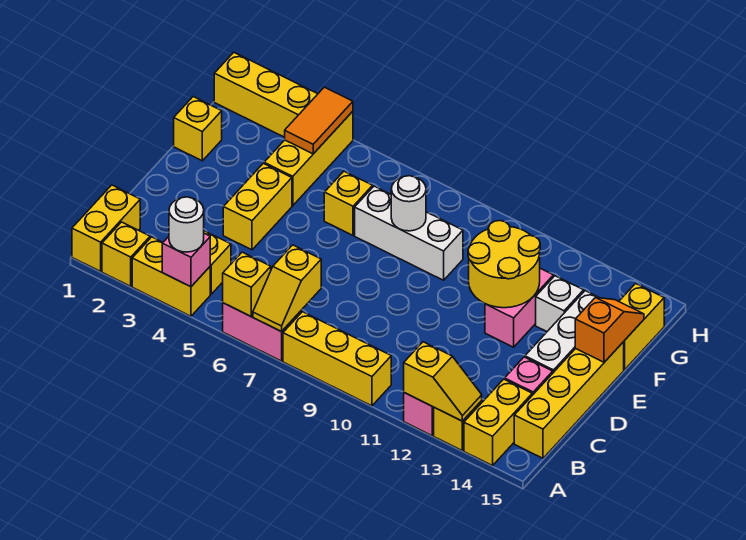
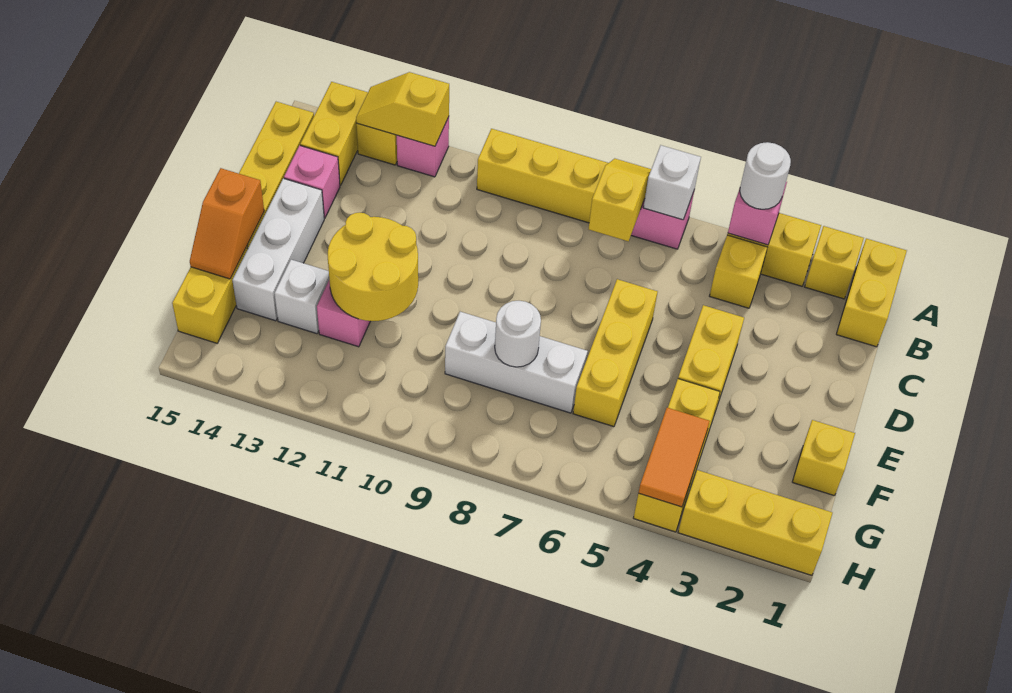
yellow brick A6 level 2 -> white brick A6 level 2
yellow brick F6 level 1 -> yellow brick D6:F6 level 1

